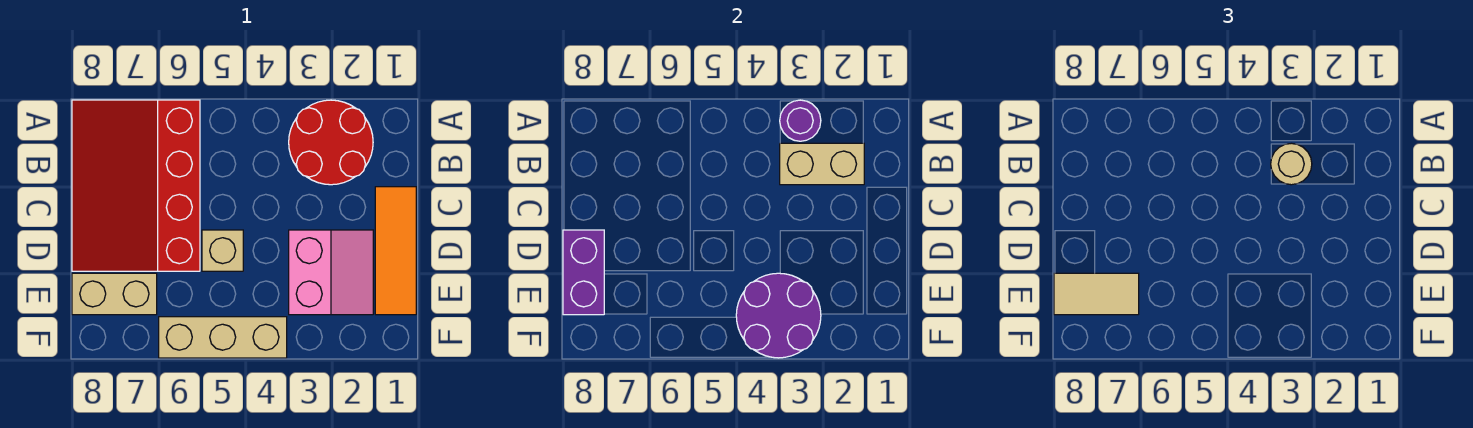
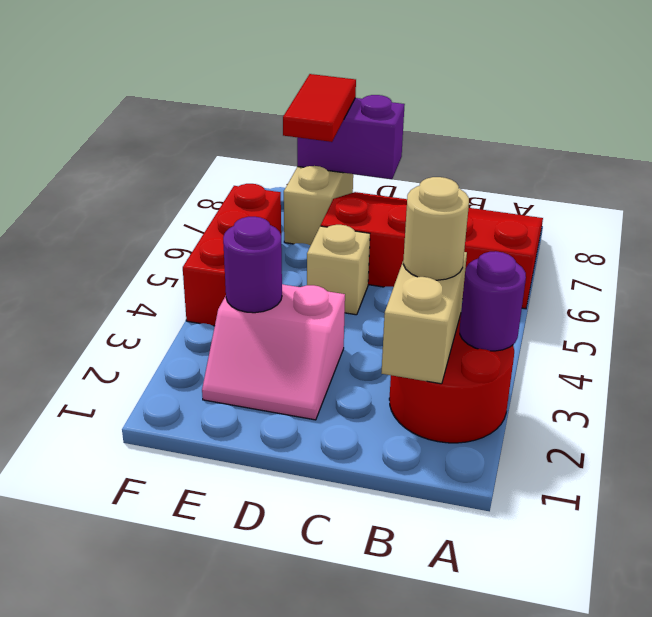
orange tile C1:E1 level 1 -> none
purple round brick E3:F4 level 2 -> purple round brick E3 level 2
tan tile E7:E8 level 3 -> red tile E7:E8 level 3
tan brick F4:F6 level 1 -> red brick F4:F6 level 1

